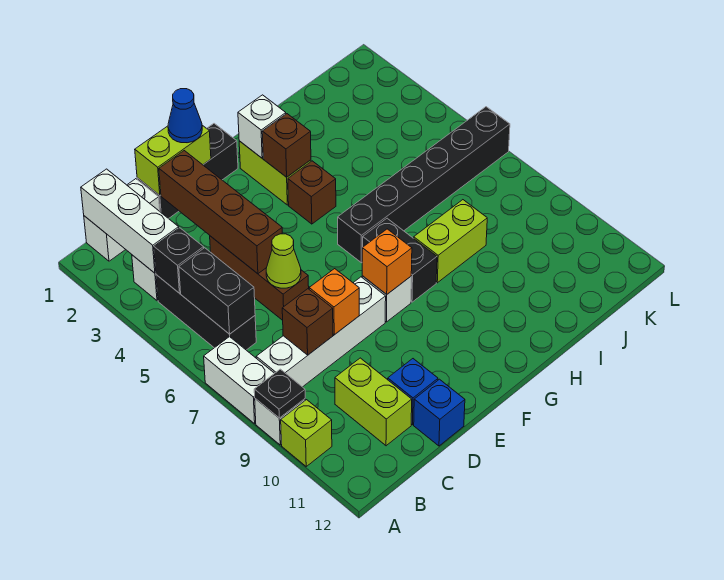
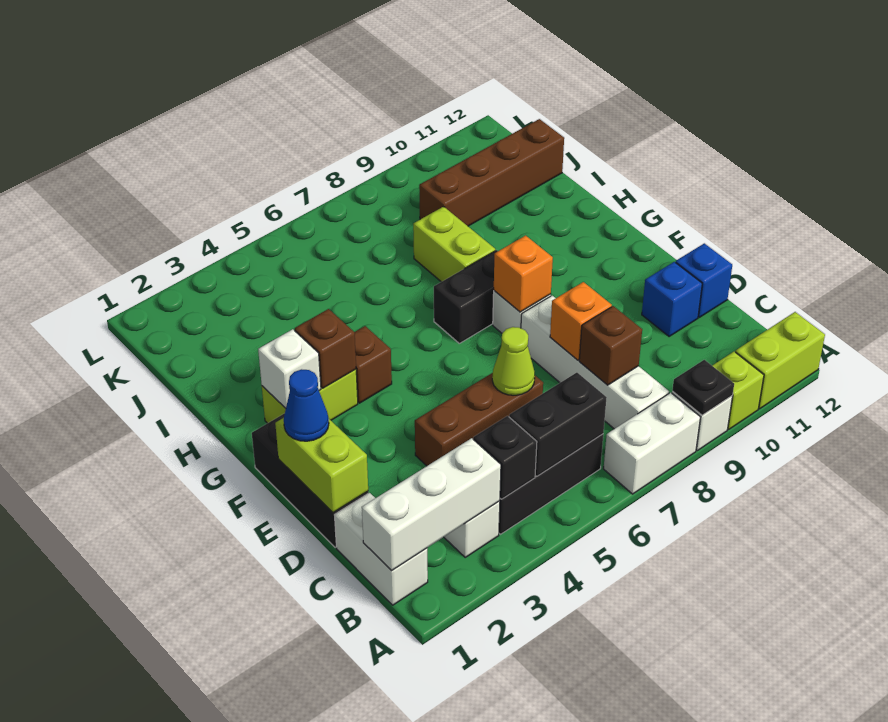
lime brick C10:C11 level 1 -> lime brick A11:A12 level 1
brown brick D2:D5 level 2 -> brown brick J9:J12 level 1
black brick G6:L6 level 1 -> none

